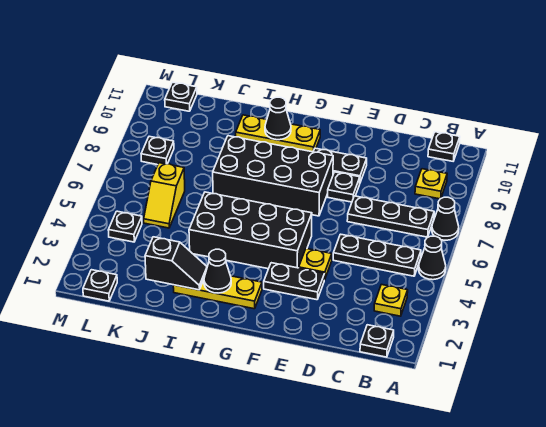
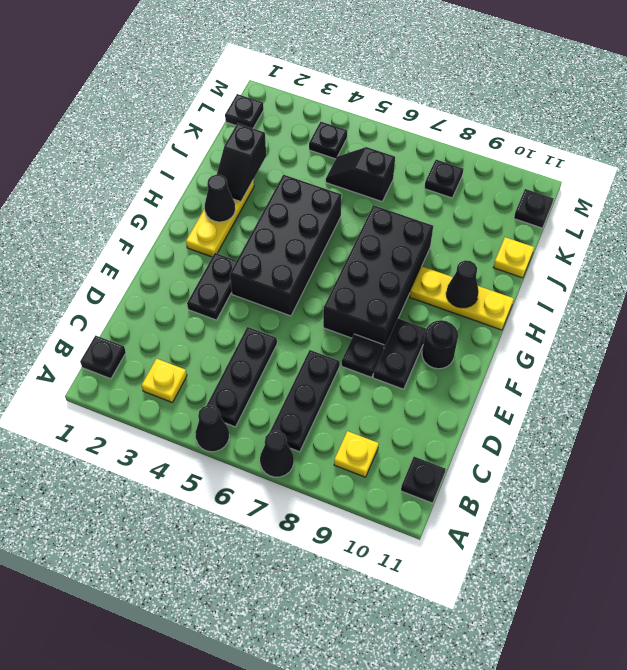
yellow plate E4 level 1 -> yellow plate J11 level 1
none -> black round brick F10 level 1
yellow plate G10:I10 level 1 -> yellow plate H9:H11 level 1
yellow slope K5:K6 level 1 top 6 -> black slope K5:K6 level 1 top 6

